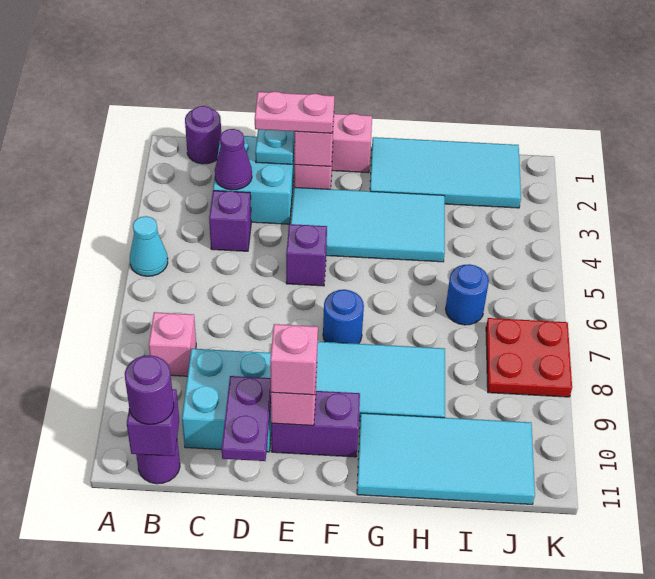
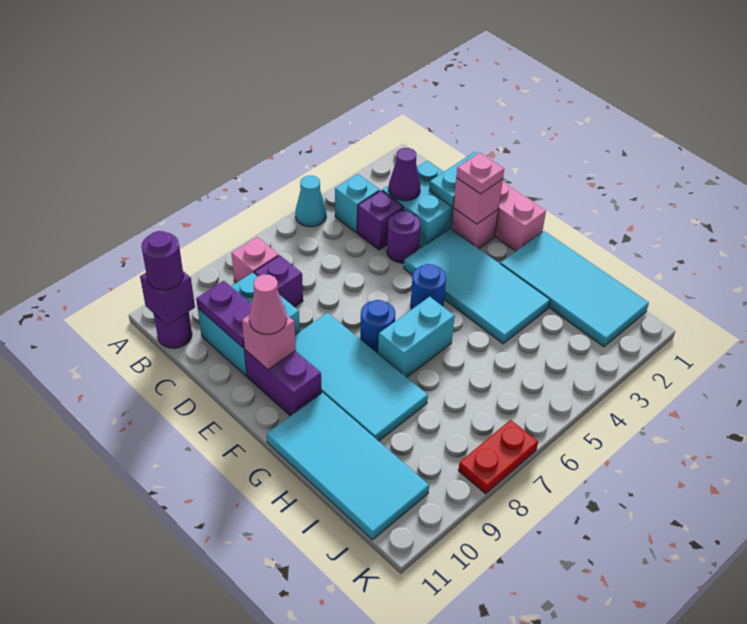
purple round brick B1 level 1 -> purple round brick D4 level 1
none -> cyan brick B4 level 1
pink plate D2:E2 level 3 -> pink plate E2 level 3
purple plate D10:D11 level 2 -> purple plate C10:D10 level 2
purple brick E5 level 1 -> purple brick C8 level 1
pink brick E10 level 3 -> pink cone E10 level 3
none -> cyan brick G6:G7 level 1
blue round brick I6 level 1 -> blue round brick F5 level 1
red plate J7:K8 level 1 -> red plate K7:K8 level 1

